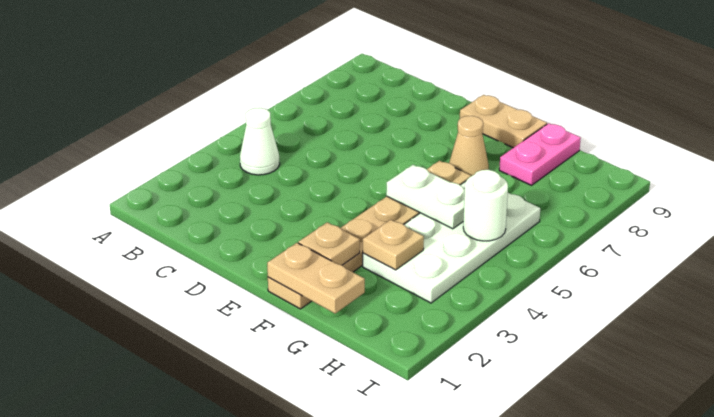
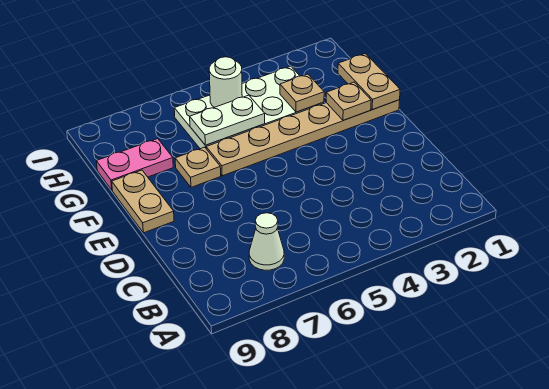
white cone B4 level 1 -> white cone B7 level 1
white plate F5:G5 level 2 -> white plate G5:G6 level 2
tan cone F7 level 1 -> tan plate F7 level 1

